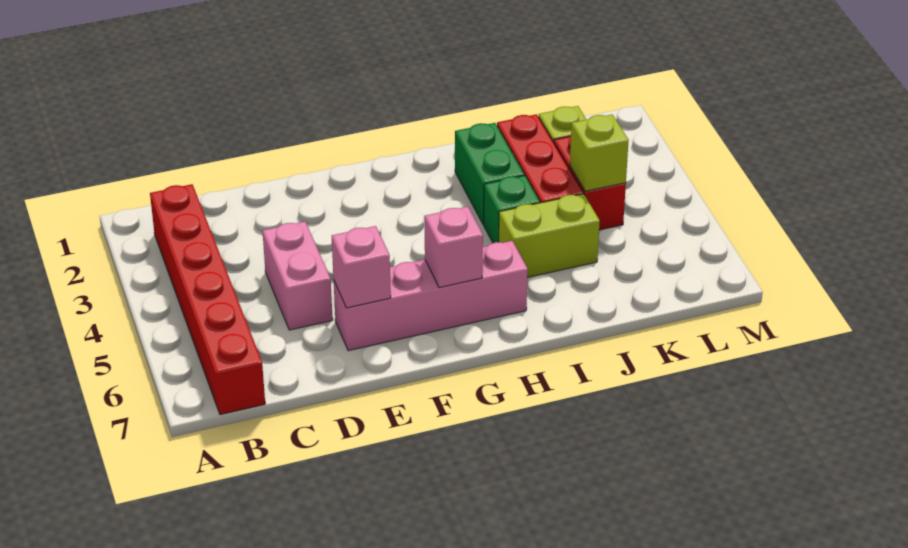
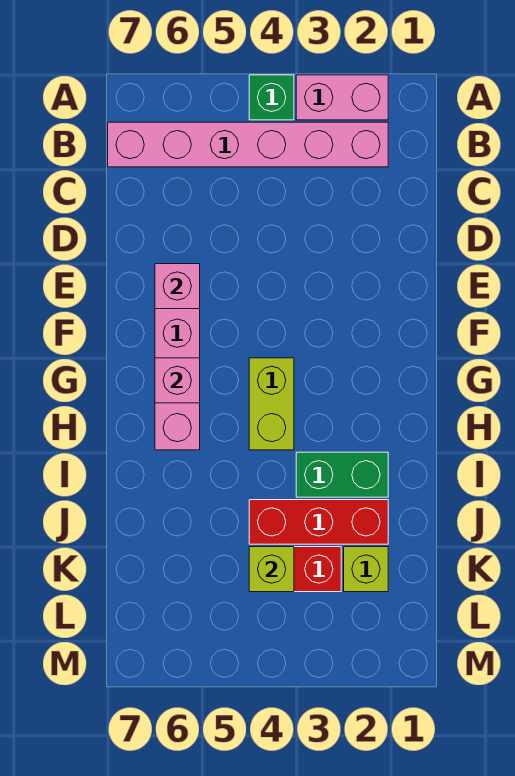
red brick B2:B7 level 1 -> pink brick B2:B7 level 1
pink brick D4:D5 level 1 -> pink brick A2:A3 level 1
green brick I4 level 1 -> green brick A4 level 1
lime brick I5:J5 level 1 -> lime brick G4:H4 level 1

